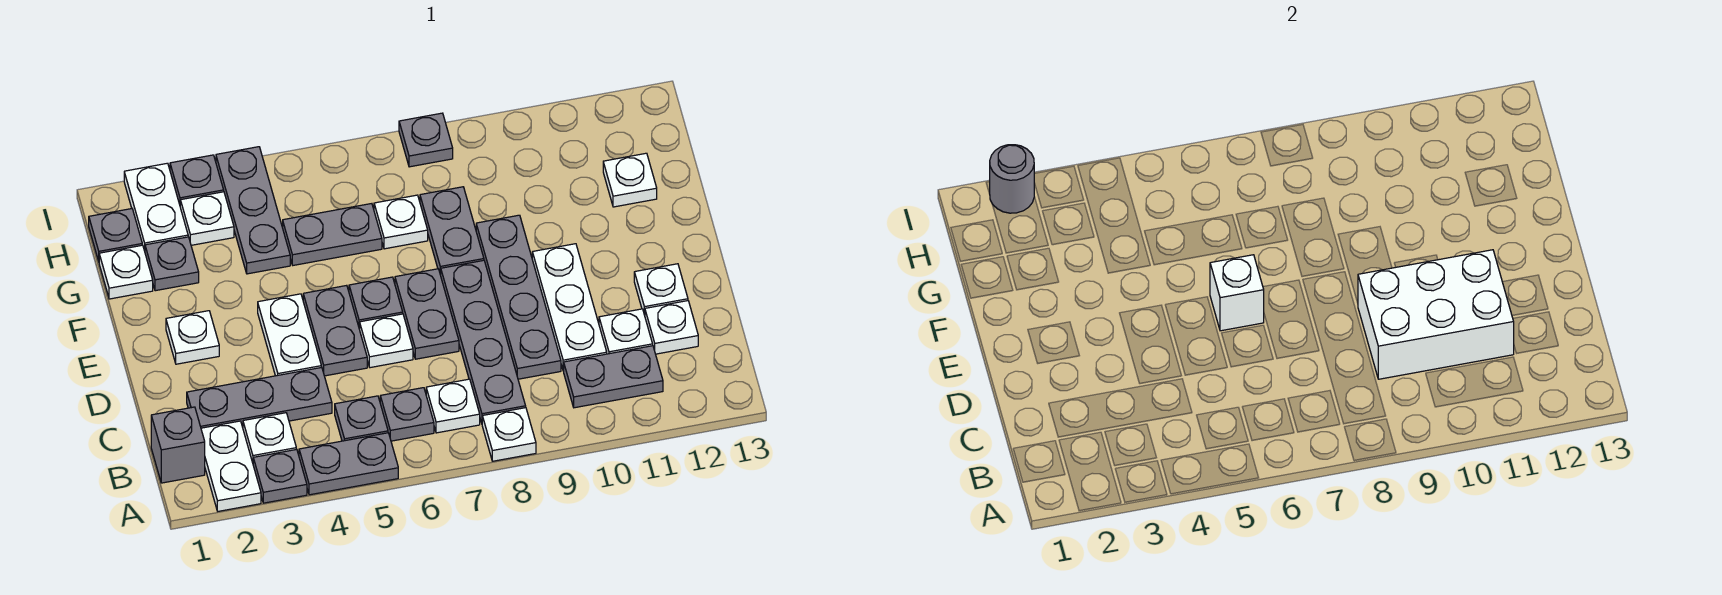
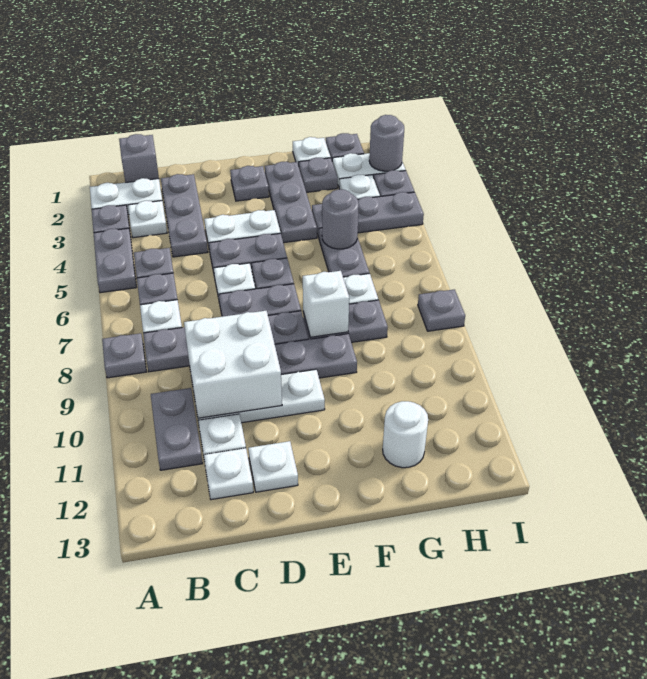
white plate A8 level 1 -> grey plate A8 level 1
white brick C9:D11 level 2 -> white brick C9:D10 level 2
white plate E2 level 1 -> grey plate E2 level 1
white brick E6 level 2 -> white brick F8 level 2
none -> grey plate F2:F4 level 1
none -> grey round brick G5 level 2
white plate G12 level 1 -> white round brick G12 level 1

